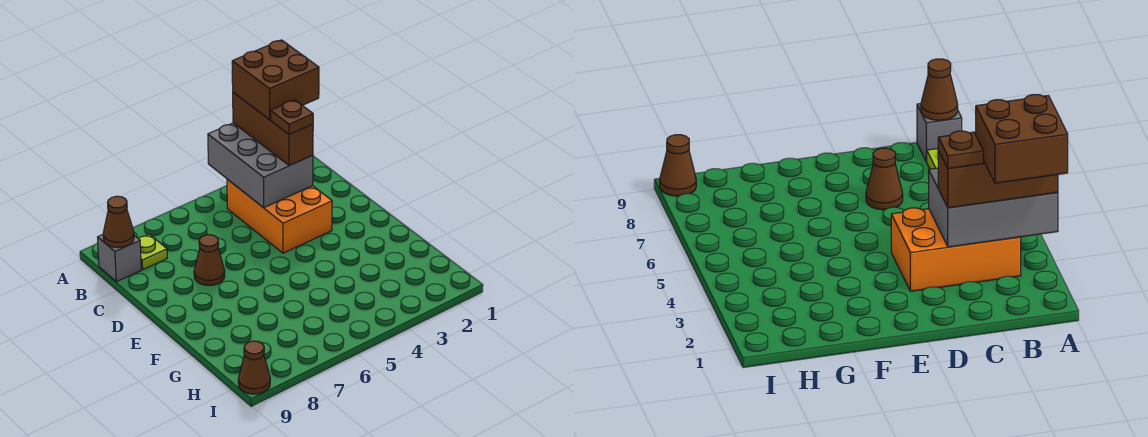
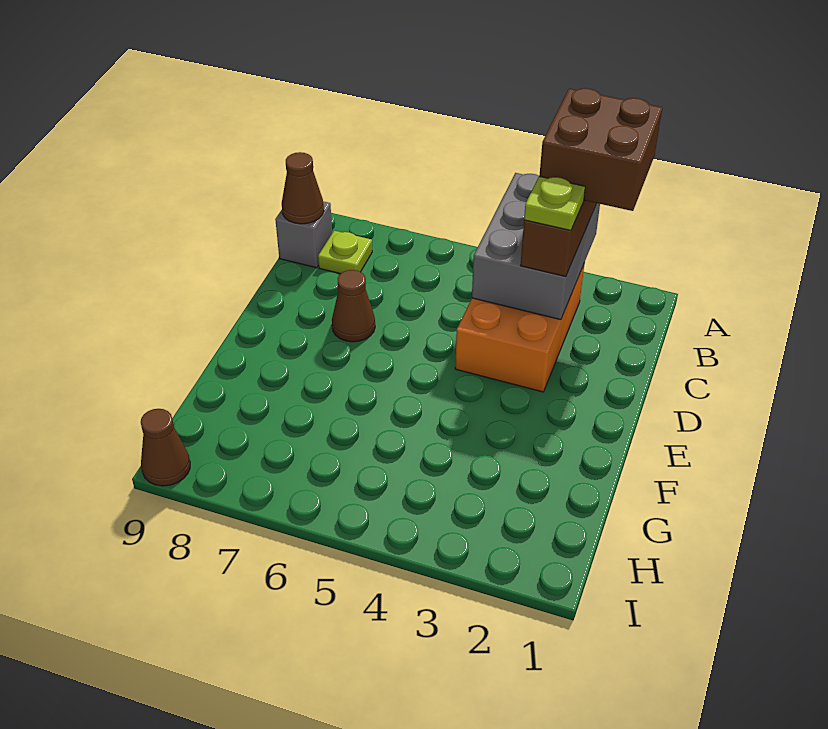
brown plate C3 level 4 -> lime plate C3 level 4

